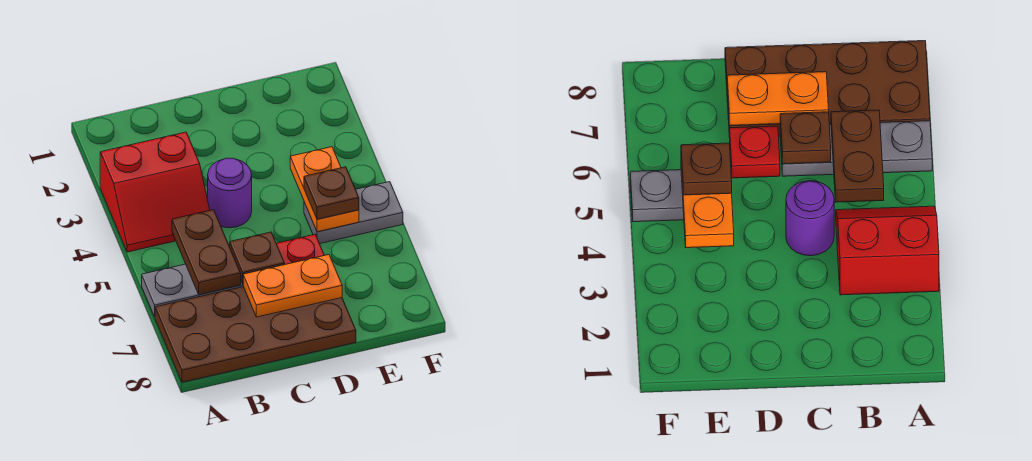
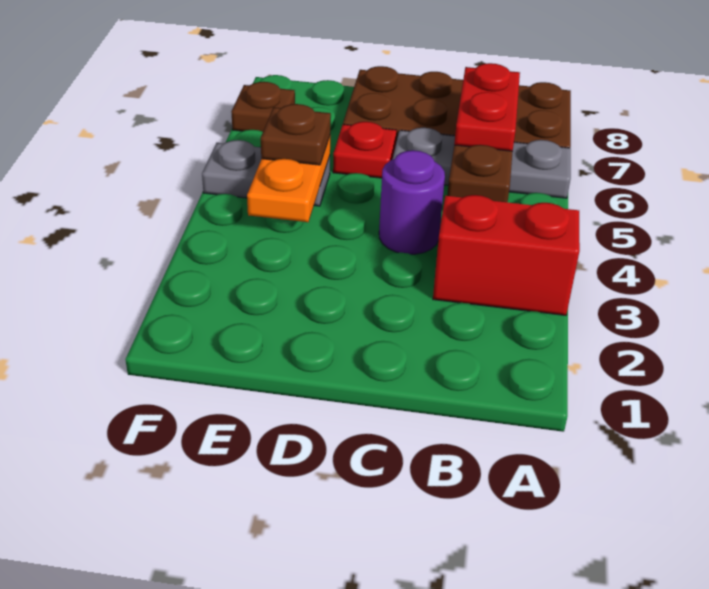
none -> red plate B6:B7 level 3
brown plate C6 level 2 -> brown plate F7 level 1
orange plate C7:D7 level 2 -> none

